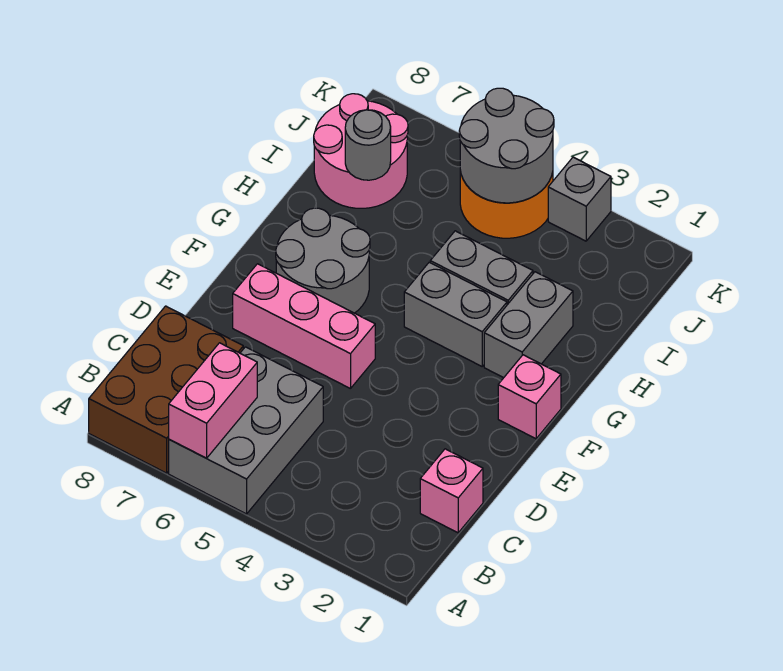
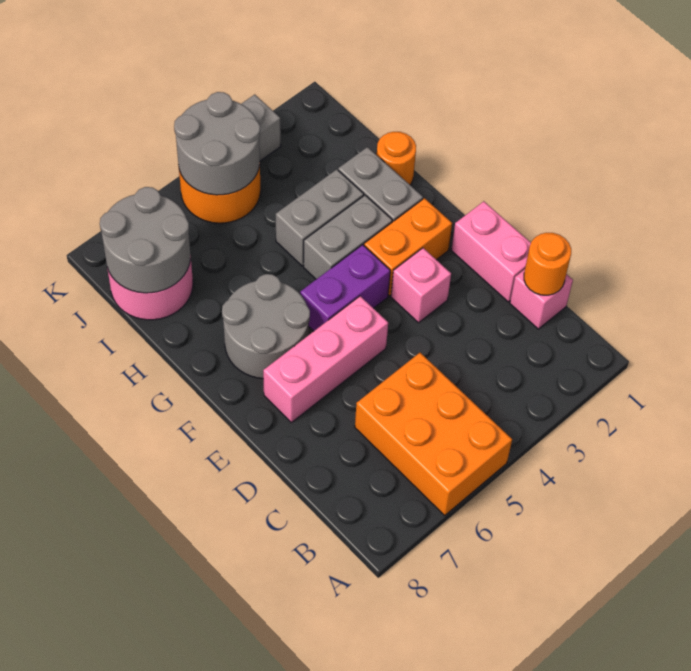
grey brick A5:C6 level 1 -> orange brick A5:C6 level 1
pink brick A6:B6 level 2 -> pink brick D1:E1 level 1
brown brick A7:C8 level 1 -> none
none -> orange round brick C1 level 2
pink brick F1 level 1 -> pink brick E3 level 1
none -> orange brick F2:F3 level 1
none -> purple brick F4:F5 level 1
none -> orange round brick H1 level 1
grey round brick I7 level 2 -> grey round brick I7:J8 level 2

